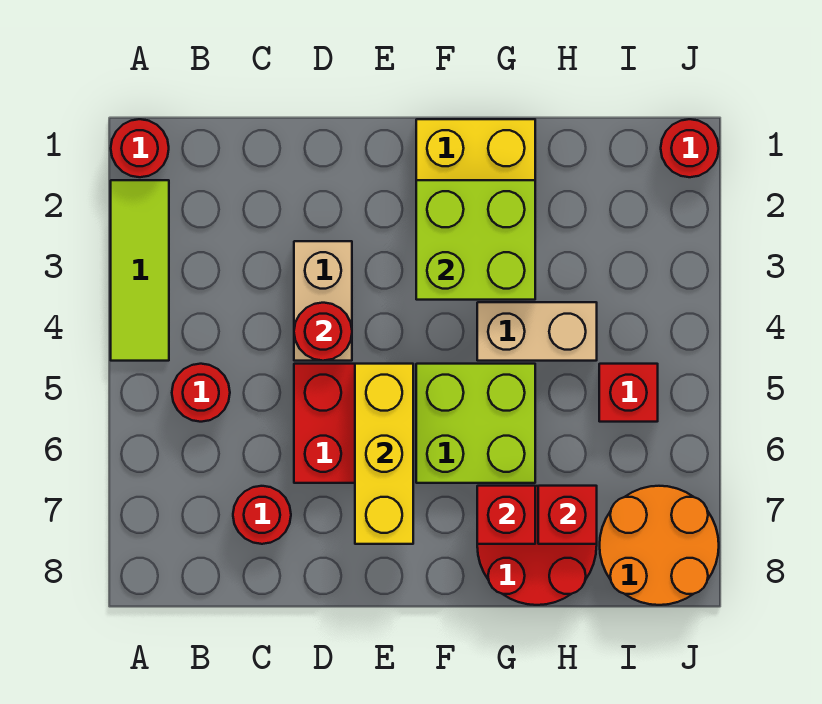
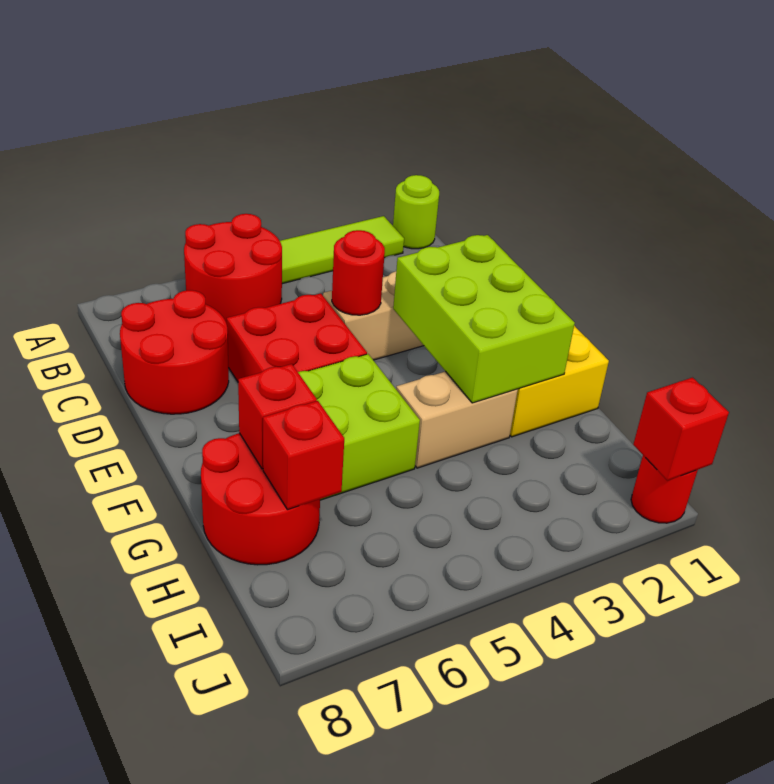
red round brick A1 level 1 -> lime round brick A1 level 1
red round brick B5 level 1 -> red round brick A5:B6 level 1
red round brick C7 level 1 -> red round brick C7:D8 level 1
yellow brick E5:E7 level 2 -> none
lime brick F2:G3 level 2 -> lime brick E2:G3 level 2
tan brick G4:H4 level 1 -> tan brick G3:G4 level 1
red brick I5 level 1 -> red brick J1 level 2
orange round brick I7:J8 level 1 -> none

